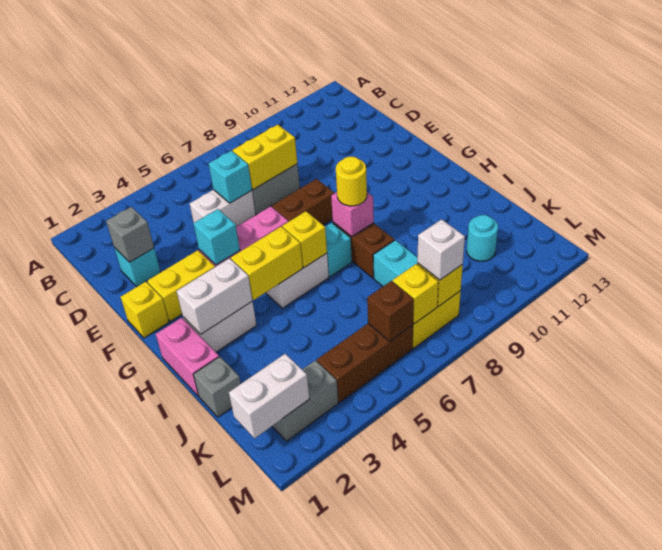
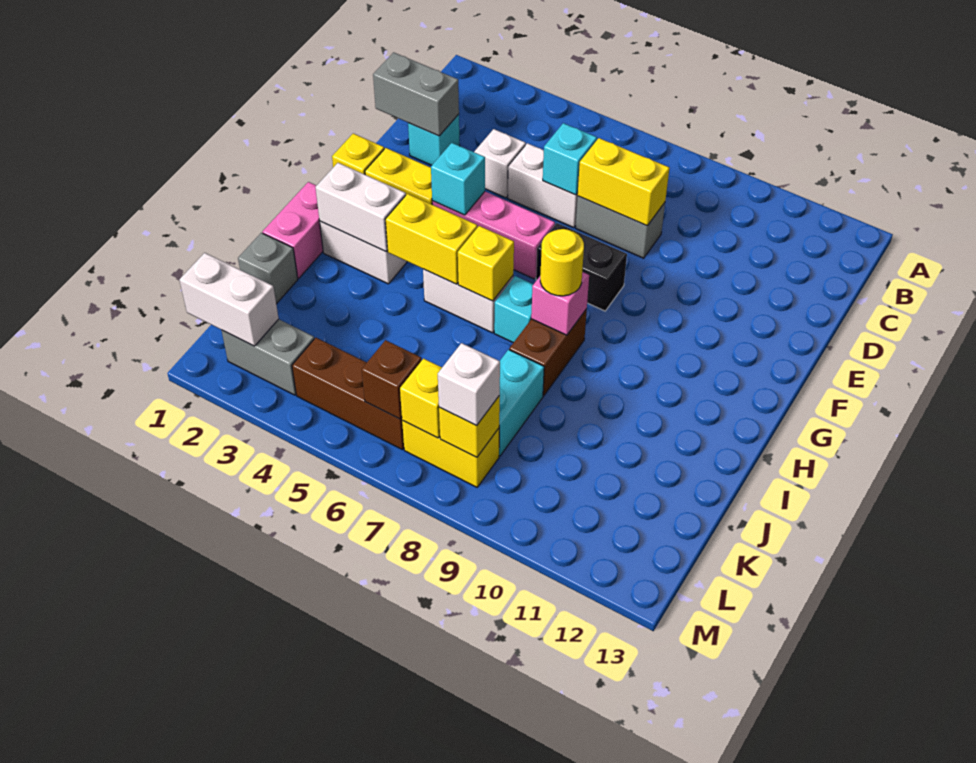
grey brick D2 level 2 -> grey brick D1:D2 level 2
none -> white brick D4 level 1
brown brick F7:F8 level 1 -> black brick F7:F8 level 1
cyan round brick K11 level 1 -> none

